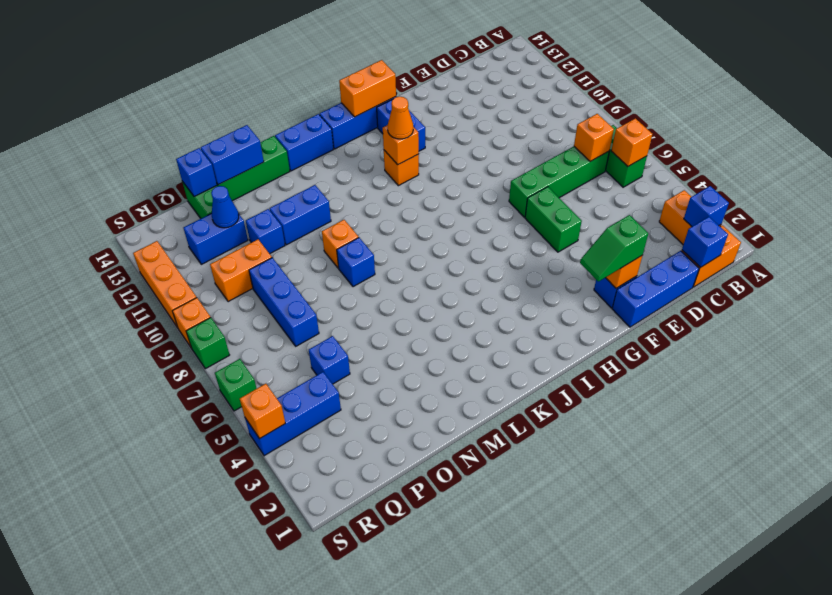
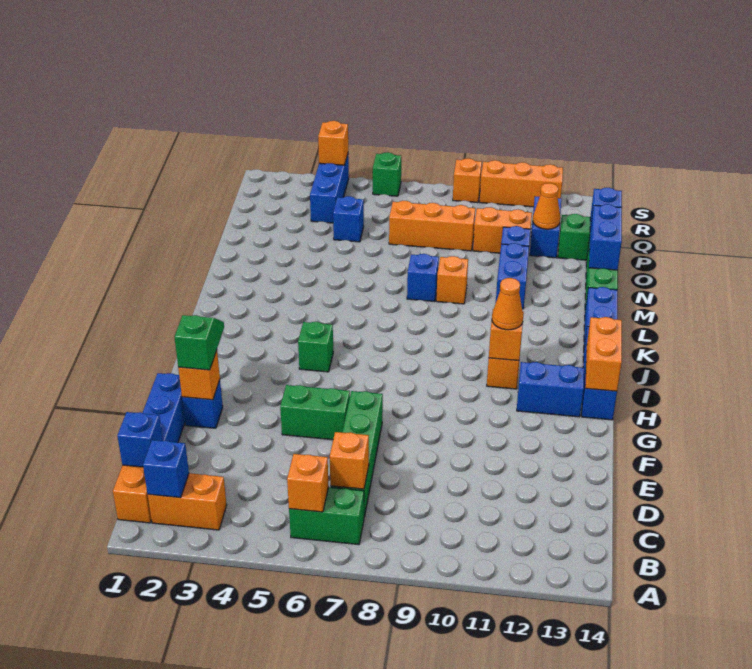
blue brick P7:P9 level 1 -> orange brick P7:P9 level 1
orange brick P10:Q10 level 1 -> orange brick P10:P11 level 1
blue cone P12 level 2 -> orange cone P12 level 2
green brick S8 level 1 -> green brick I5 level 1

